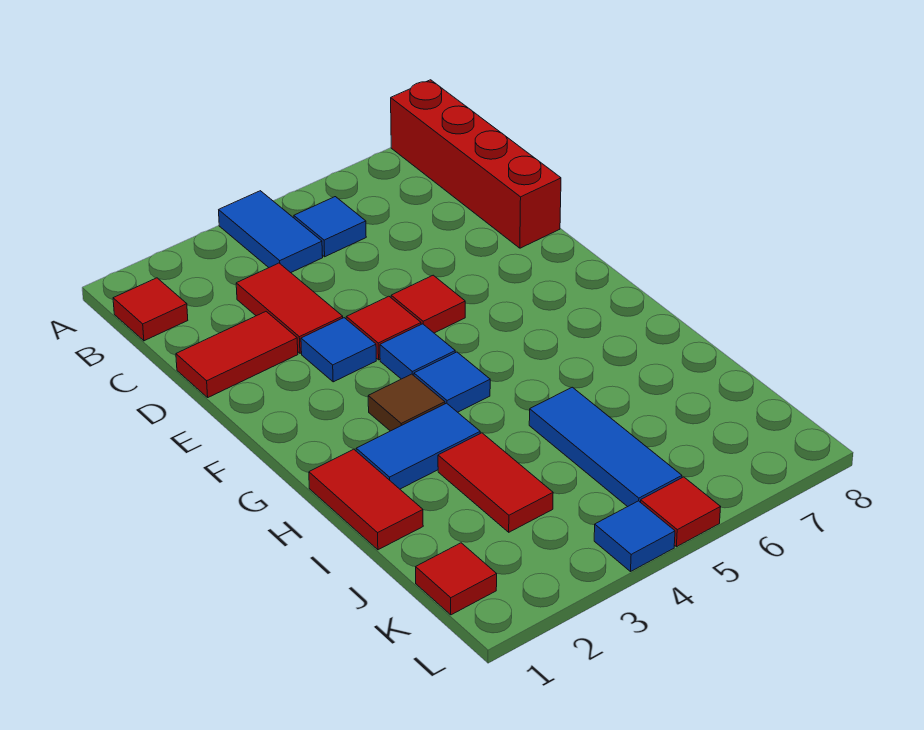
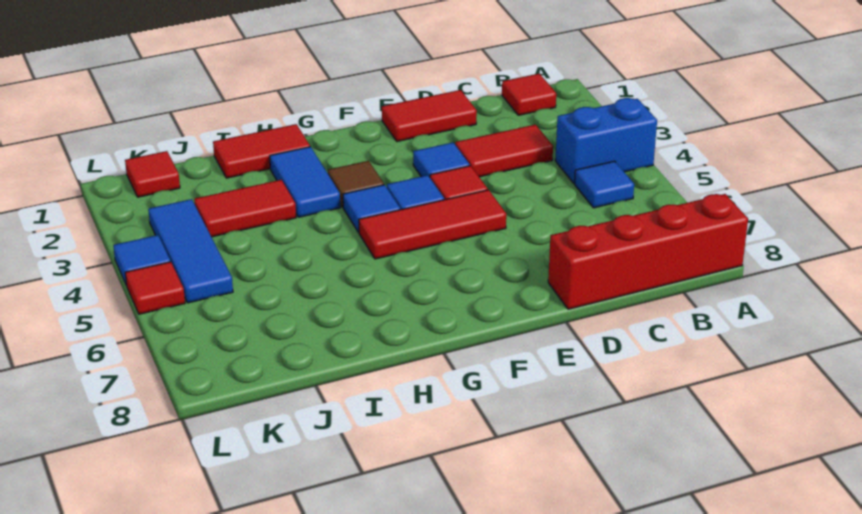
blue tile A4:B4 level 1 -> blue brick A4:B4 level 1
red tile D1:D2 level 1 -> red tile D1:E1 level 1
red tile E5 level 1 -> red tile E5:G5 level 1
blue tile I5:K5 level 1 -> blue tile K3:K5 level 1

